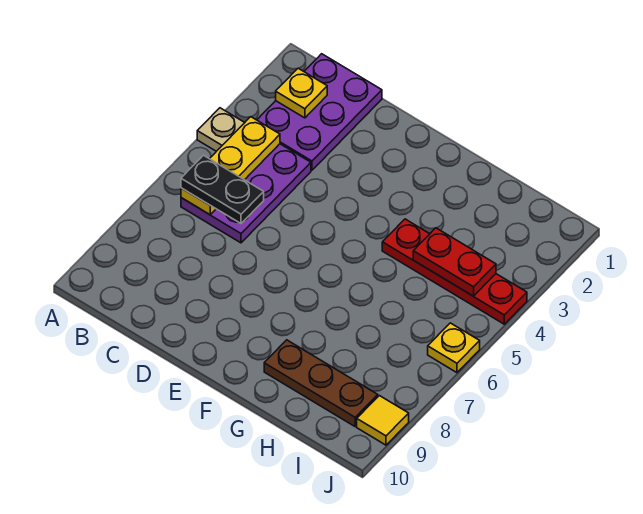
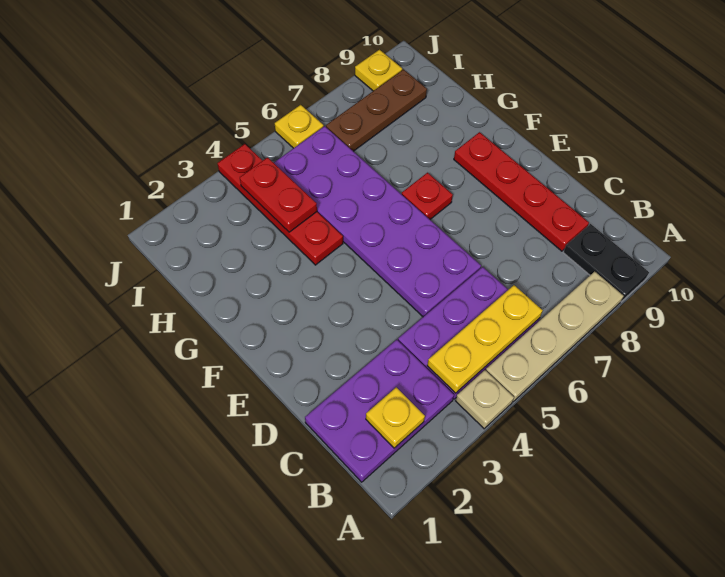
none -> tan plate A5:A8 level 1
black plate B6:C6 level 3 -> black plate A9:B9 level 1
none -> red plate C9:F9 level 1
none -> purple plate D5:I6 level 1
none -> red plate F7 level 1
brown plate G9:I9 level 1 -> brown plate I7:I9 level 1
yellow tile J9 level 1 -> yellow plate J9 level 1

